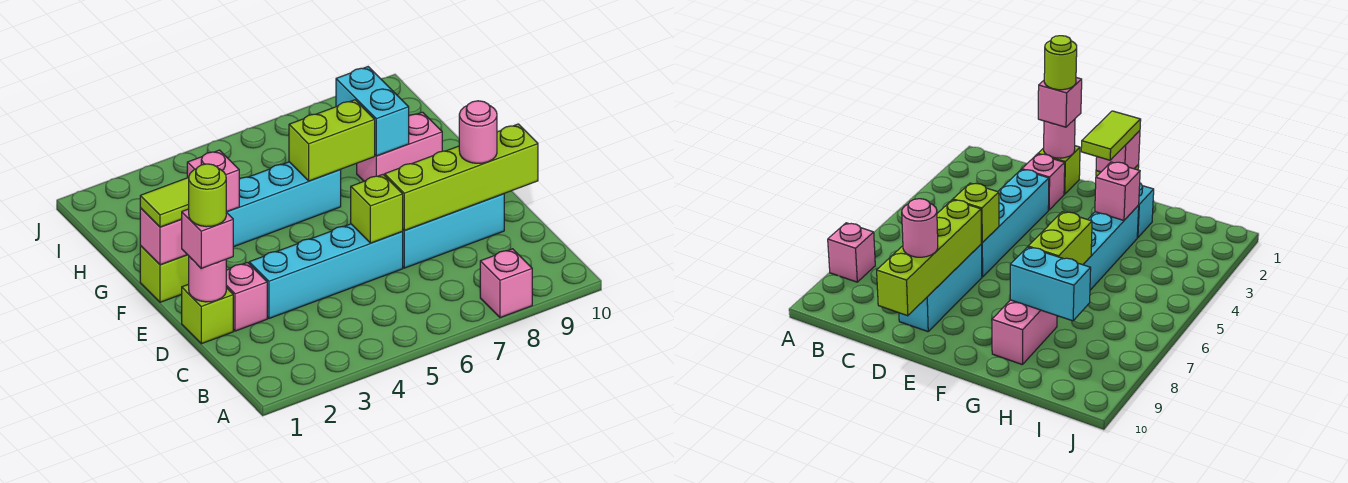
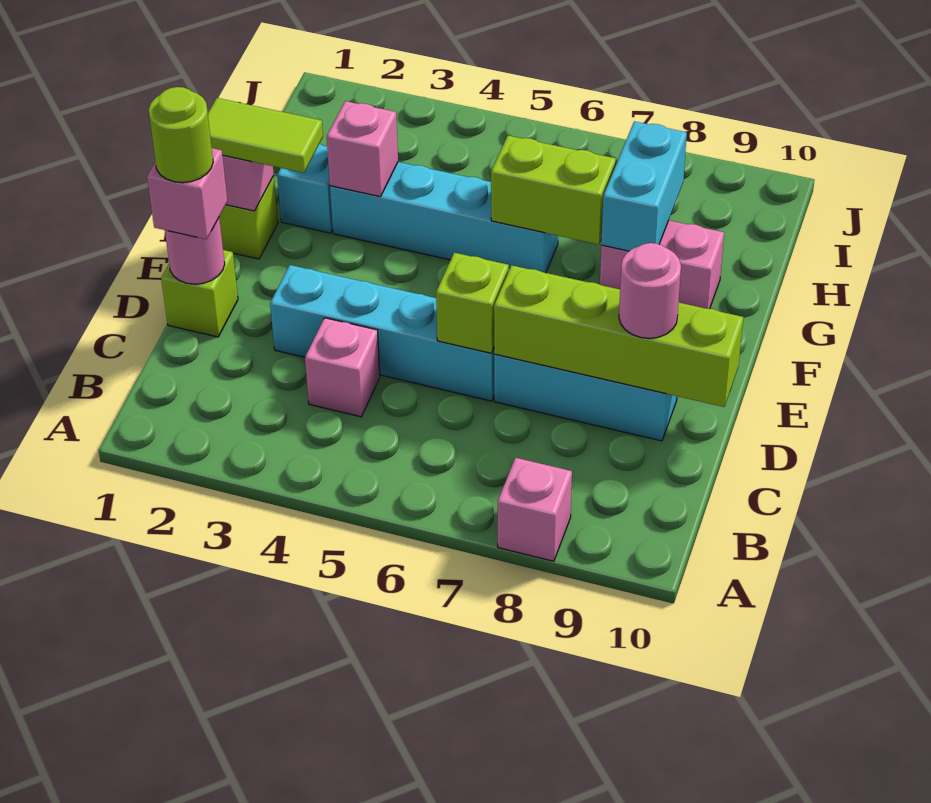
pink brick D2 level 1 -> pink brick C4 level 1

